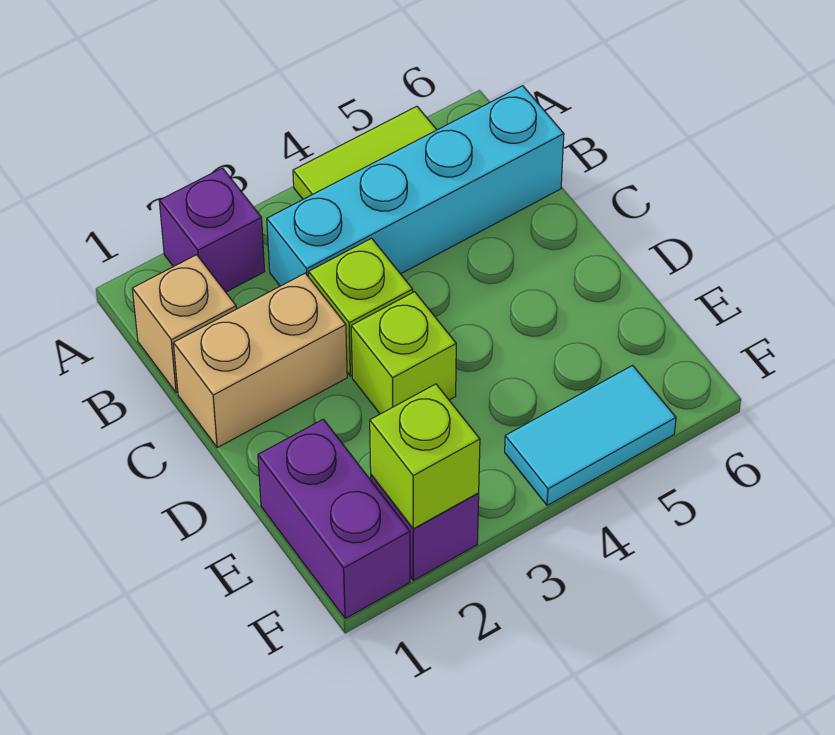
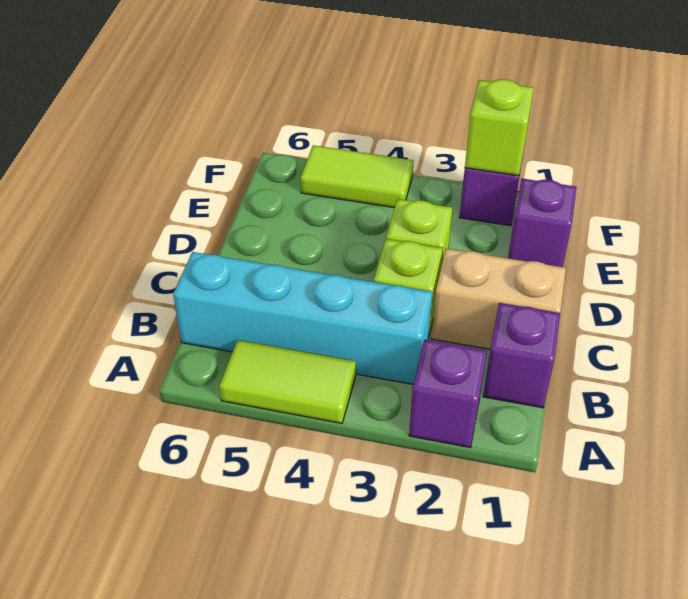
tan brick B1 level 1 -> purple brick B1 level 1
purple brick E1:F1 level 1 -> purple brick E1 level 1
cyan tile F4:F5 level 1 -> lime tile F4:F5 level 1

